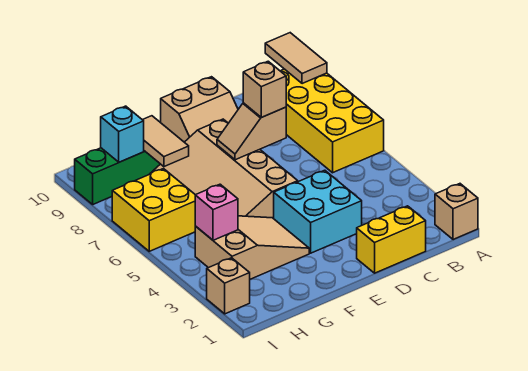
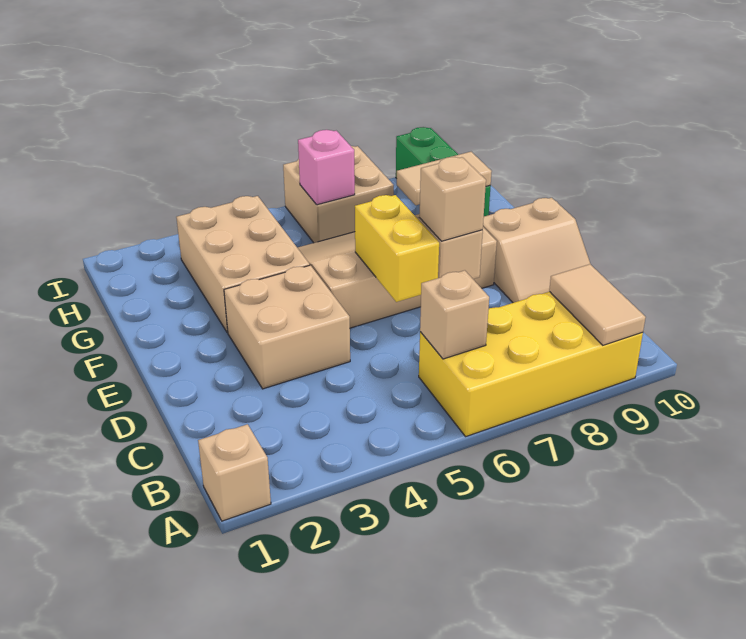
tan tile A9:A10 level 2 -> tan tile A9:B9 level 2
yellow brick C1:D1 level 1 -> yellow brick D6:E6 level 2
cyan brick D3:E4 level 1 -> tan brick D3:E4 level 1
tan slope D9:E10 level 1 top 10 -> tan slope D9:E10 level 1 top E
tan slope F3:H4 level 1 top H -> tan brick F3:H4 level 1
pink brick H4 level 2 -> pink brick H6 level 2
yellow brick H6:I7 level 1 -> tan brick H6:I7 level 1
cyan brick H9 level 2 -> none
tan brick I2 level 1 -> tan brick B6 level 2

